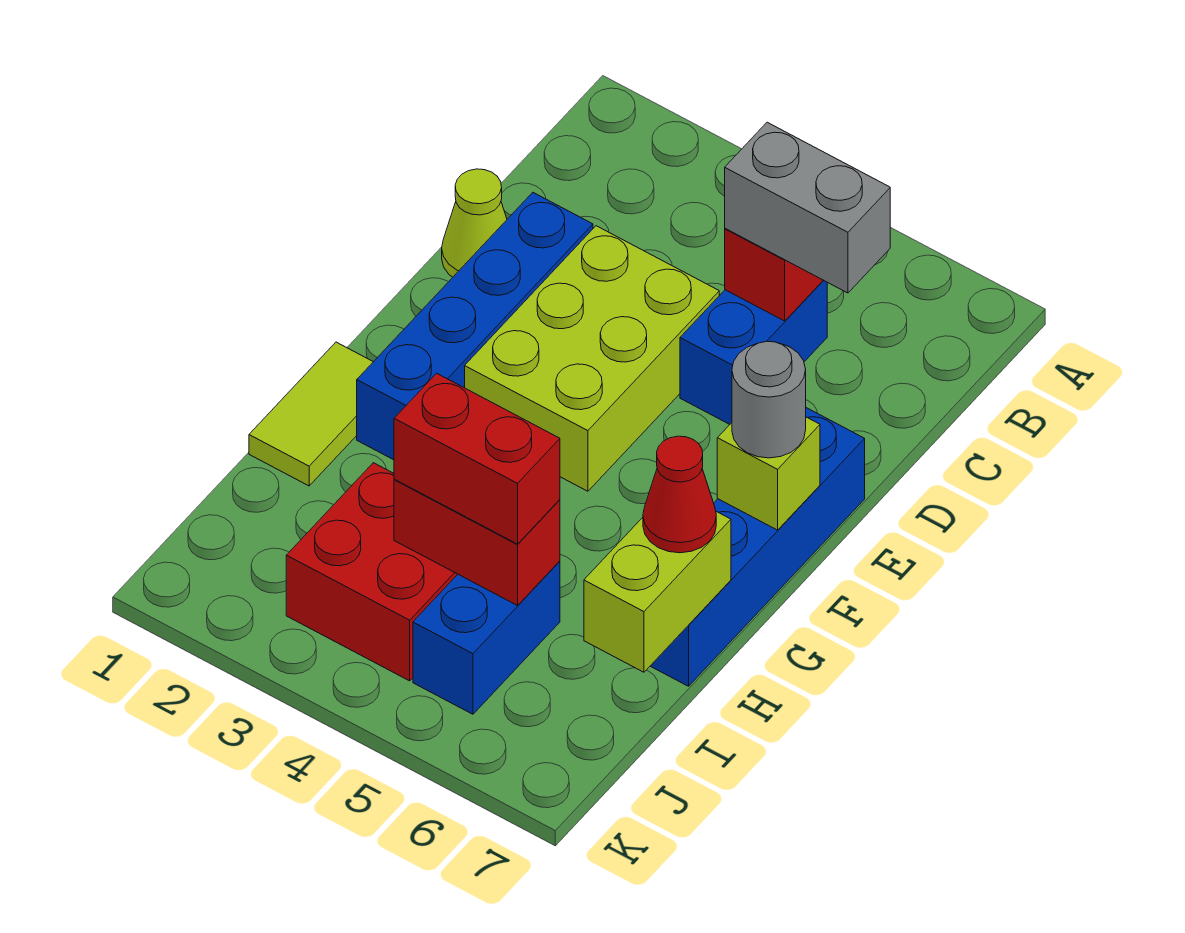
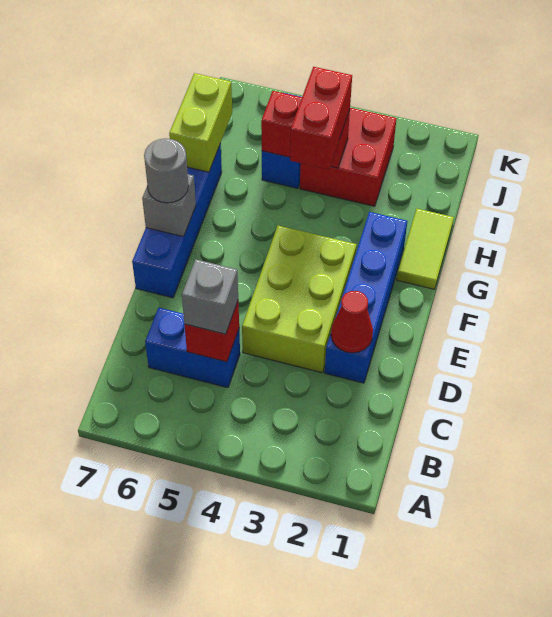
blue brick C5:D5 level 1 -> blue brick C5:C6 level 1
grey brick C5:C6 level 3 -> grey brick C5 level 3
lime cone D1 level 1 -> none
lime brick F7 level 2 -> grey brick F7 level 2
red cone H7 level 3 -> red cone D2 level 2
red brick I4:I5 level 3 -> red brick H4:I4 level 3

